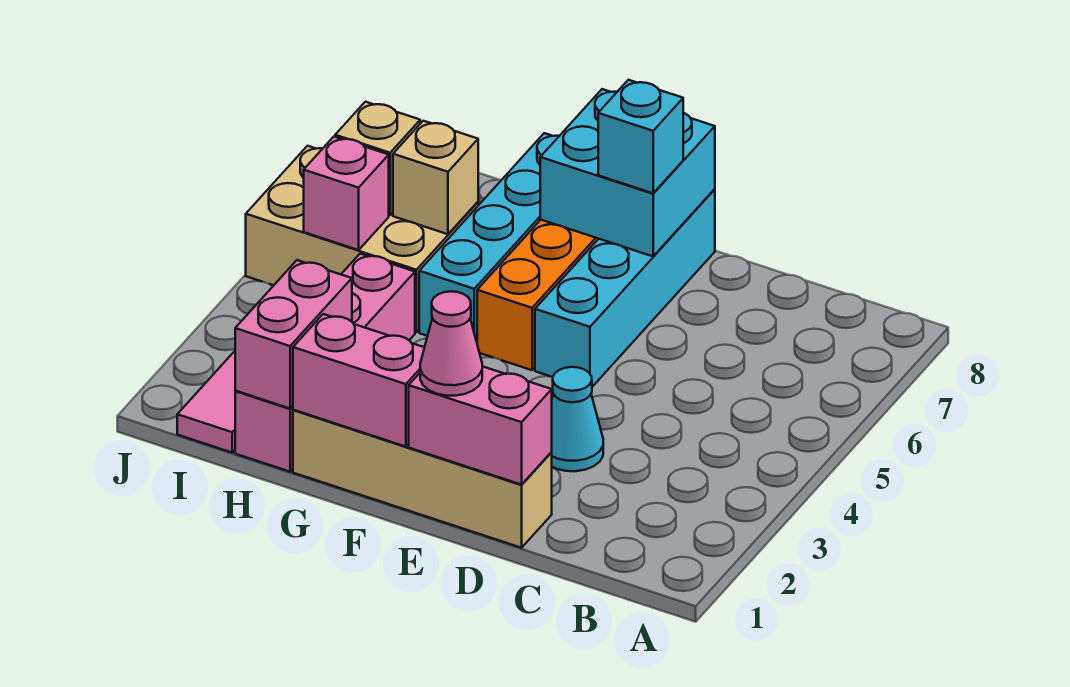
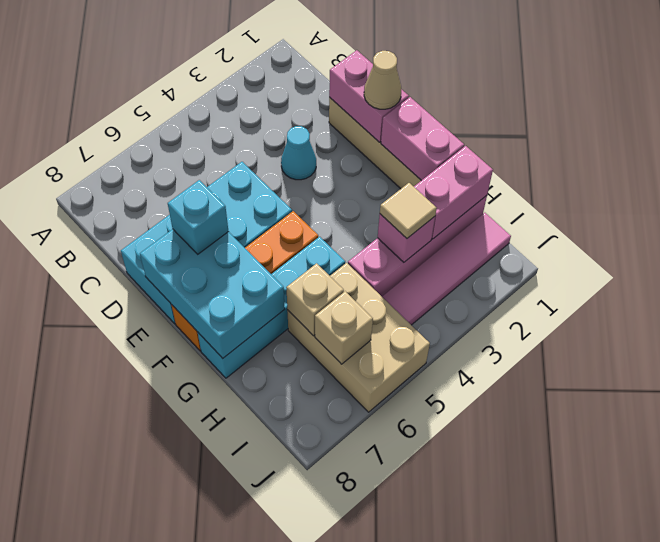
pink cone E1 level 3 -> tan cone E1 level 3
cyan brick E5:E8 level 1 -> cyan brick D5:E8 level 1
cyan brick E7:F8 level 2 -> cyan brick E7:G8 level 2
none -> tan tile H3 level 3
pink brick I5 level 2 -> pink brick H3 level 2

